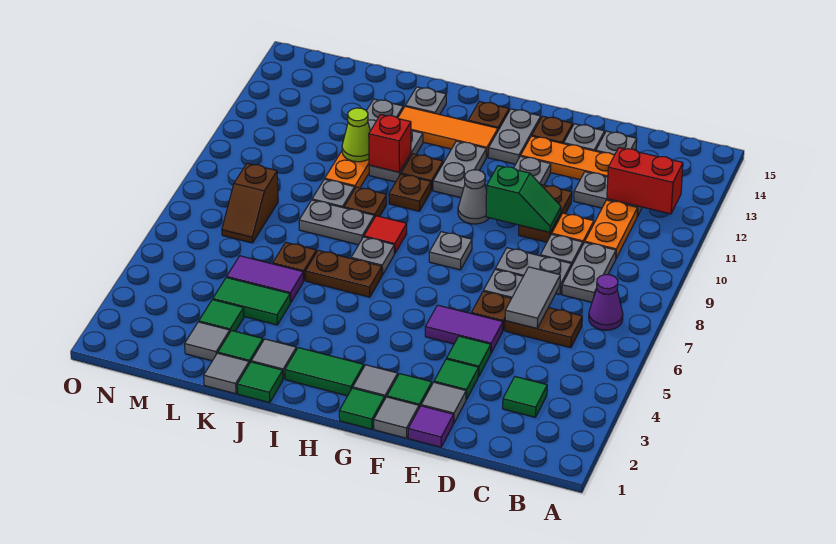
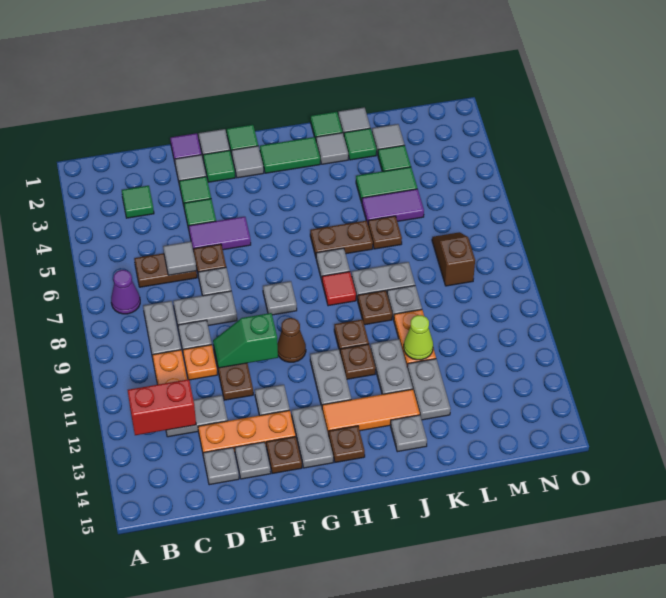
grey tile D6:D7 level 2 -> grey tile D6 level 2
grey cone G10 level 1 -> brown cone G10 level 1
red brick J11 level 2 -> none

